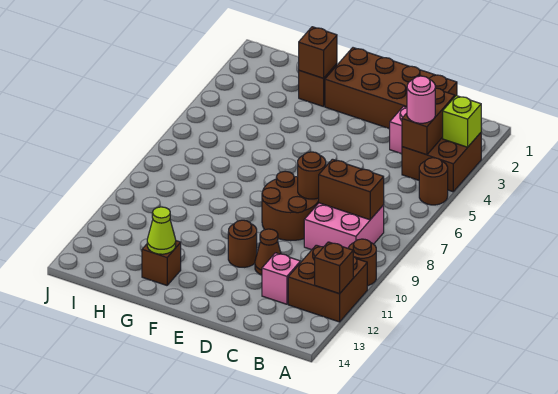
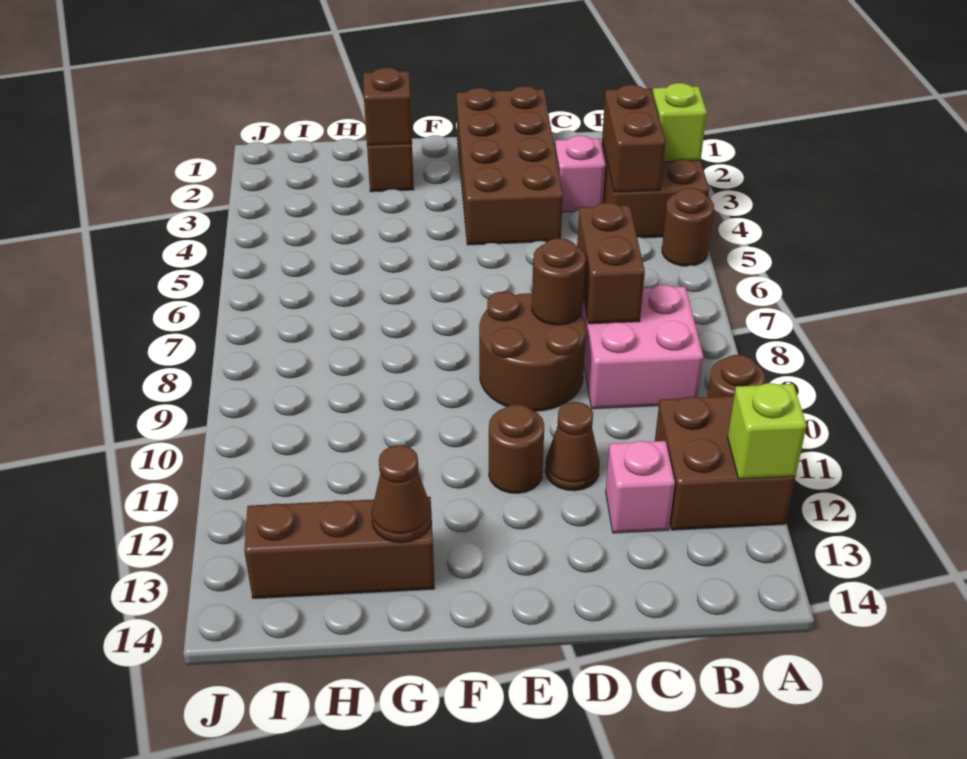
brown brick A12 level 2 -> lime brick A12 level 2
pink round brick B4 level 3 -> none
brown brick B8:C8 level 2 -> brown brick C7:C8 level 2
brown brick C1:F2 level 1 -> brown brick D1:E4 level 1
brown brick G13 level 1 -> brown brick G13:I13 level 1
lime cone G13 level 2 -> brown cone G13 level 2

